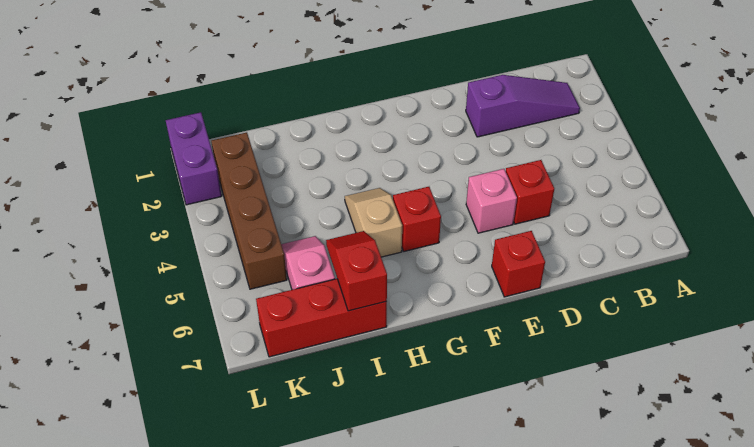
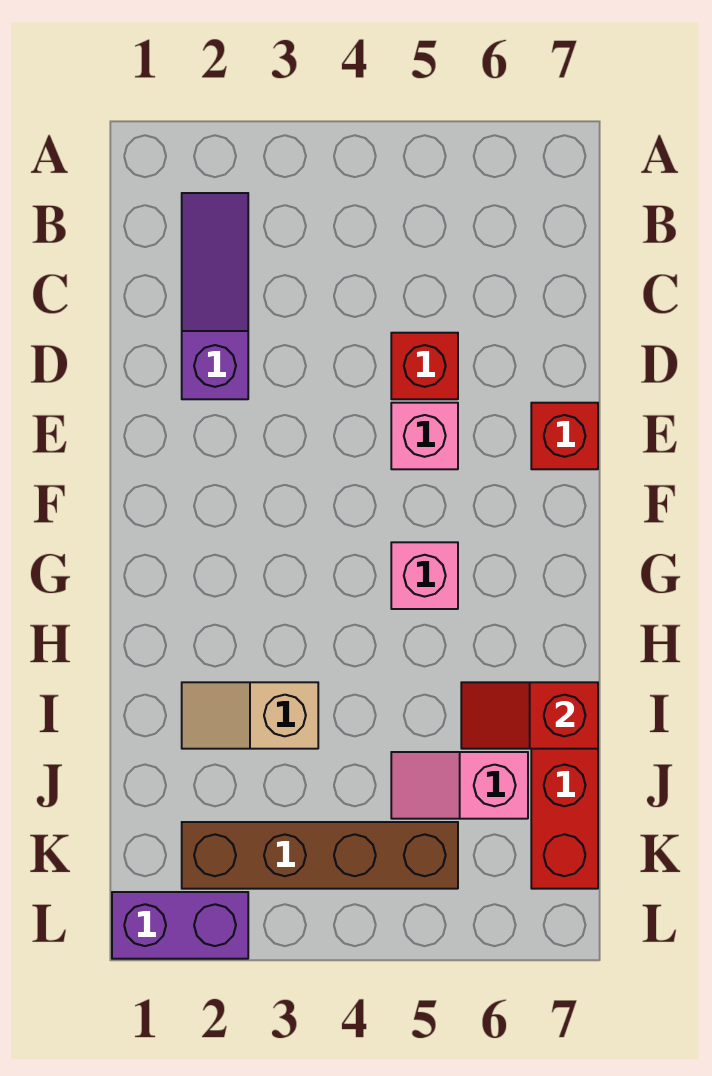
red brick G5 level 1 -> pink brick G5 level 1
tan slope H4:H5 level 1 top 5 -> tan slope I2:I3 level 1 top 3

